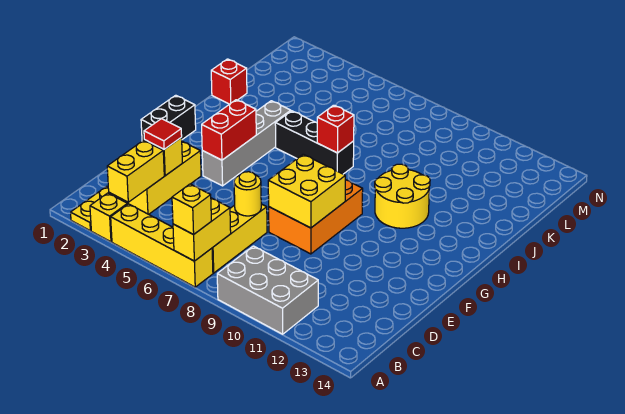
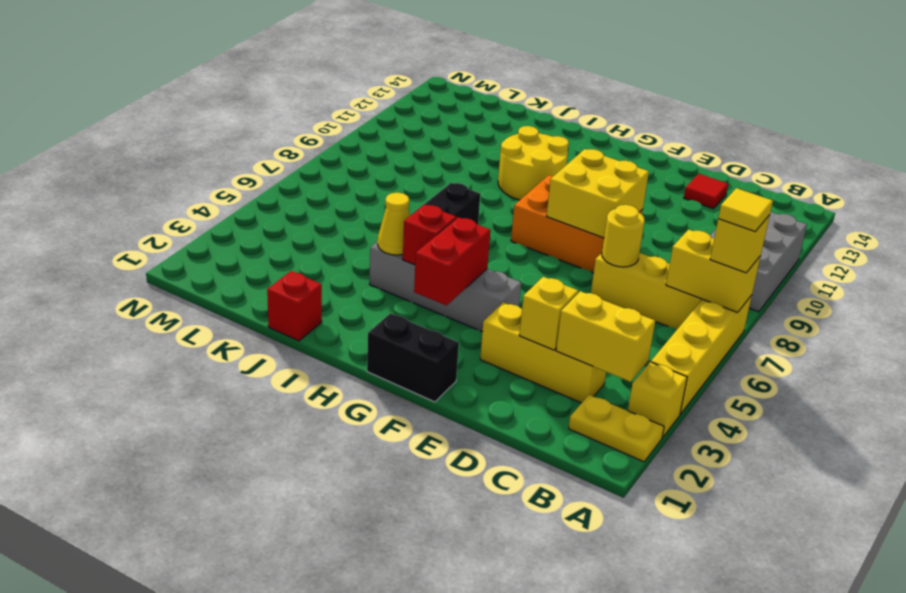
none -> yellow tile A7 level 4
red tile D3 level 3 -> red tile D13 level 1
red brick F4:G4 level 2 -> red brick G3:G4 level 2
none -> yellow cone I4 level 2
red brick I7 level 2 -> red brick H4 level 2

